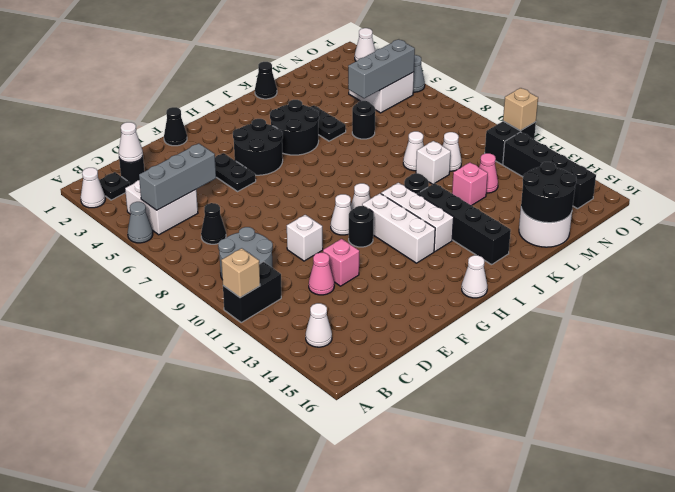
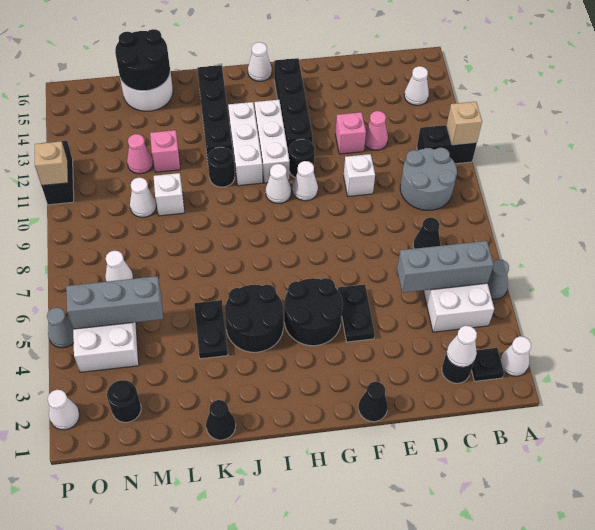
black round brick L6 level 1 -> black round brick N2 level 1
white cone L9 level 1 -> white cone N7 level 1
black brick O11:P11 level 1 -> black brick P11:P12 level 1
black brick O12:O15 level 1 -> black brick G12:G15 level 1

